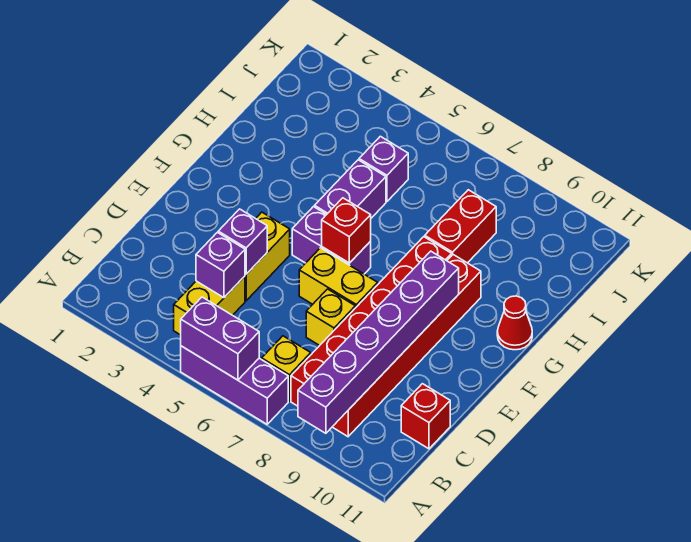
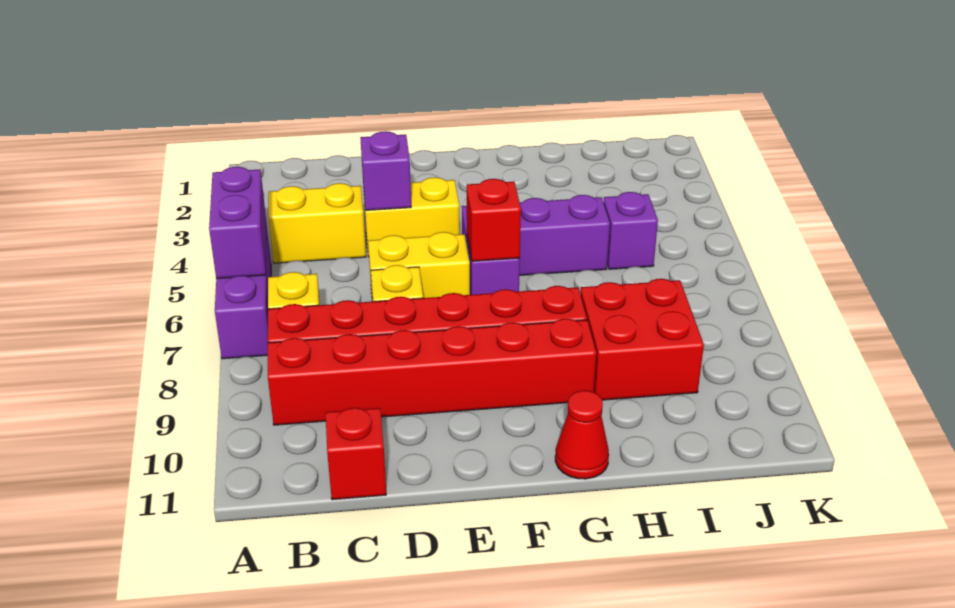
purple brick A9:F9 level 2 -> none
purple brick C4 level 2 -> none
yellow brick E6:E7 level 1 -> yellow brick D6:E6 level 1
red brick H8:I8 level 1 -> red brick H8:I9 level 1

